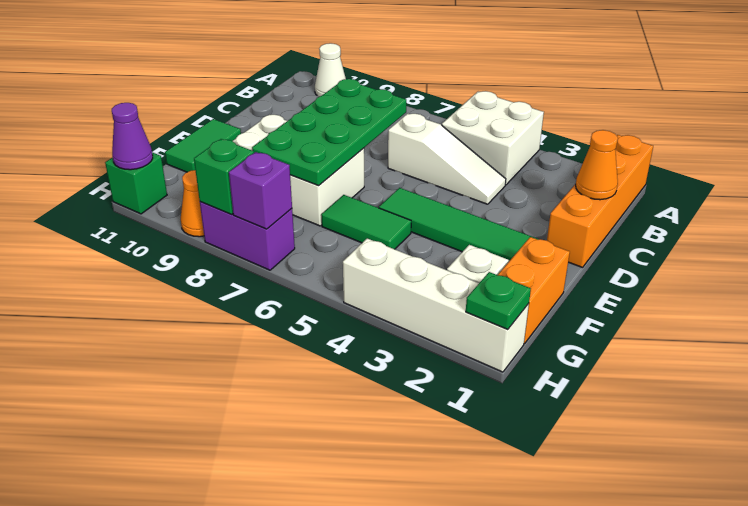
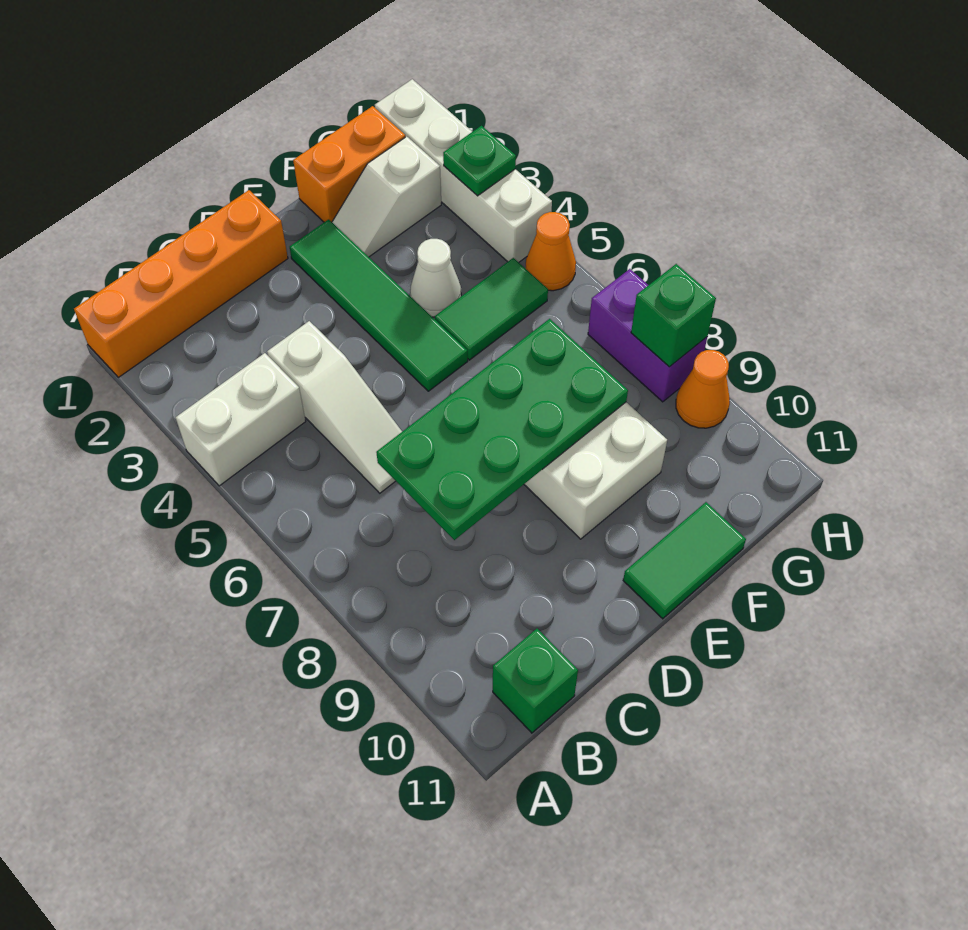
white brick A4:B5 level 1 -> white brick A4:B4 level 1
white cone A10 level 1 -> white cone F4 level 1
orange cone C1 level 2 -> orange cone H5 level 1
white slope C4:C6 level 1 top 6 -> white slope C4:C6 level 1 top 4
green tile F5:F6 level 1 -> green tile F5:G5 level 1
green plate H1 level 2 -> green plate H3 level 2
purple brick H7 level 2 -> none
green brick H11 level 1 -> green brick B11 level 1
purple cone H11 level 2 -> none

